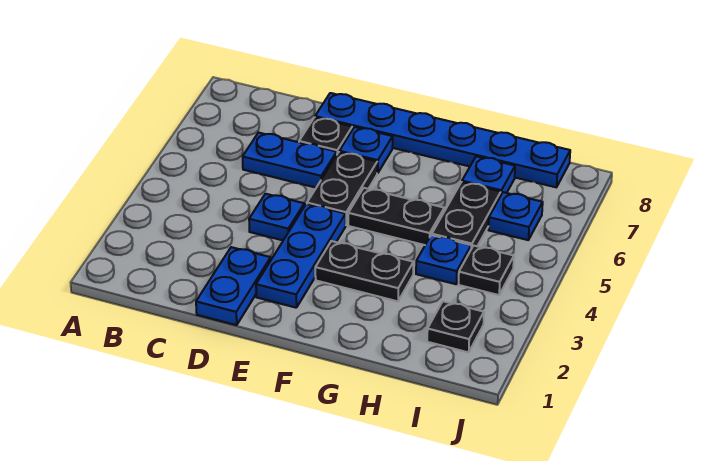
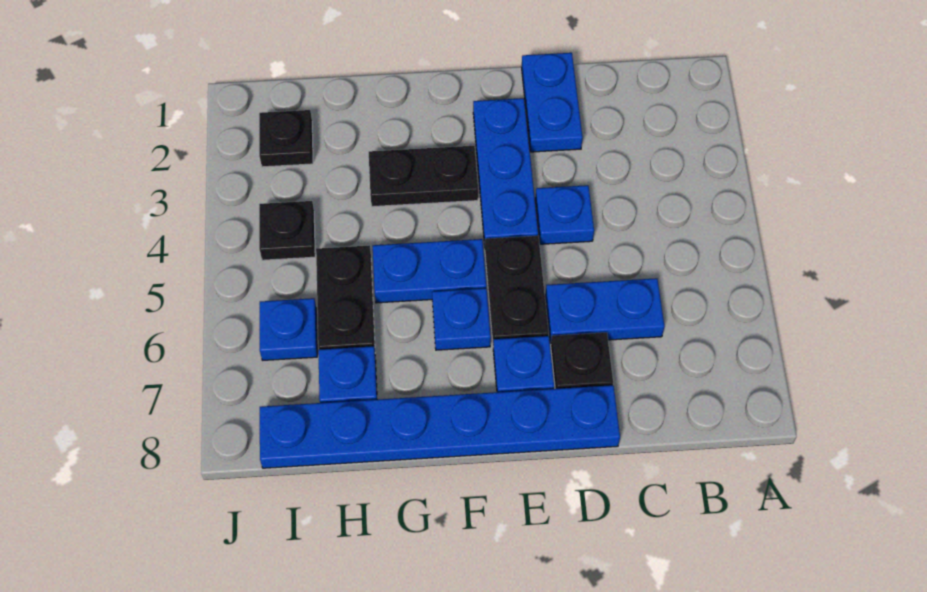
black plate F5:G5 level 1 -> blue plate F5:G5 level 1
blue plate H4 level 1 -> blue plate F6 level 1

